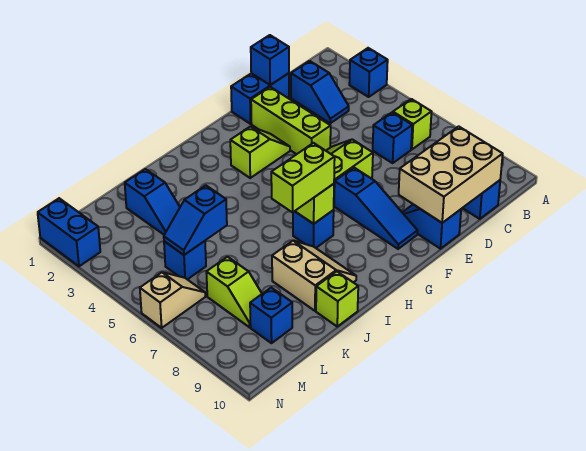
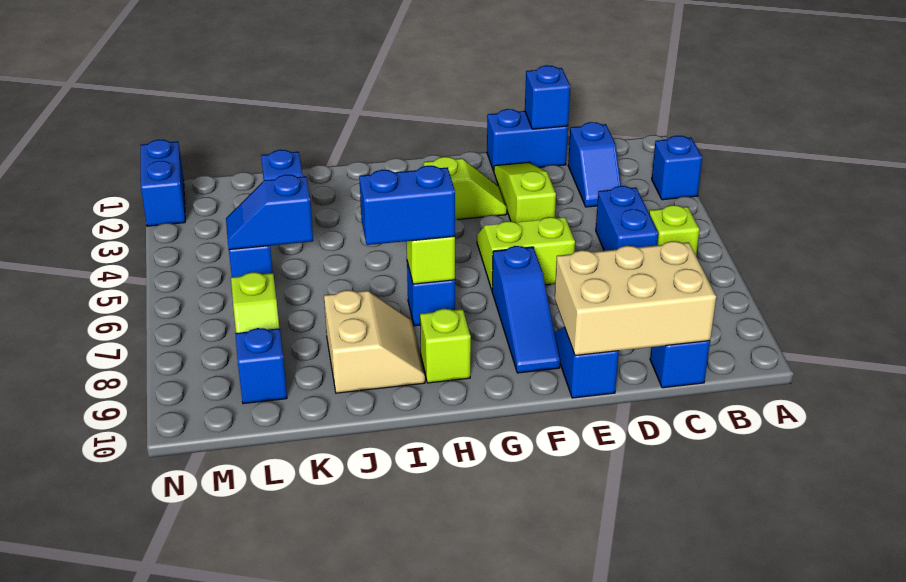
blue brick C6 level 1 -> blue brick C5:C6 level 1
lime brick E2:E4 level 1 -> lime slope E2:E4 level 1 top 4
lime brick H7:I7 level 3 -> blue brick H7:I7 level 3
lime brick J10 level 1 -> lime brick H9 level 1
tan slope M6:N6 level 1 top N -> none

